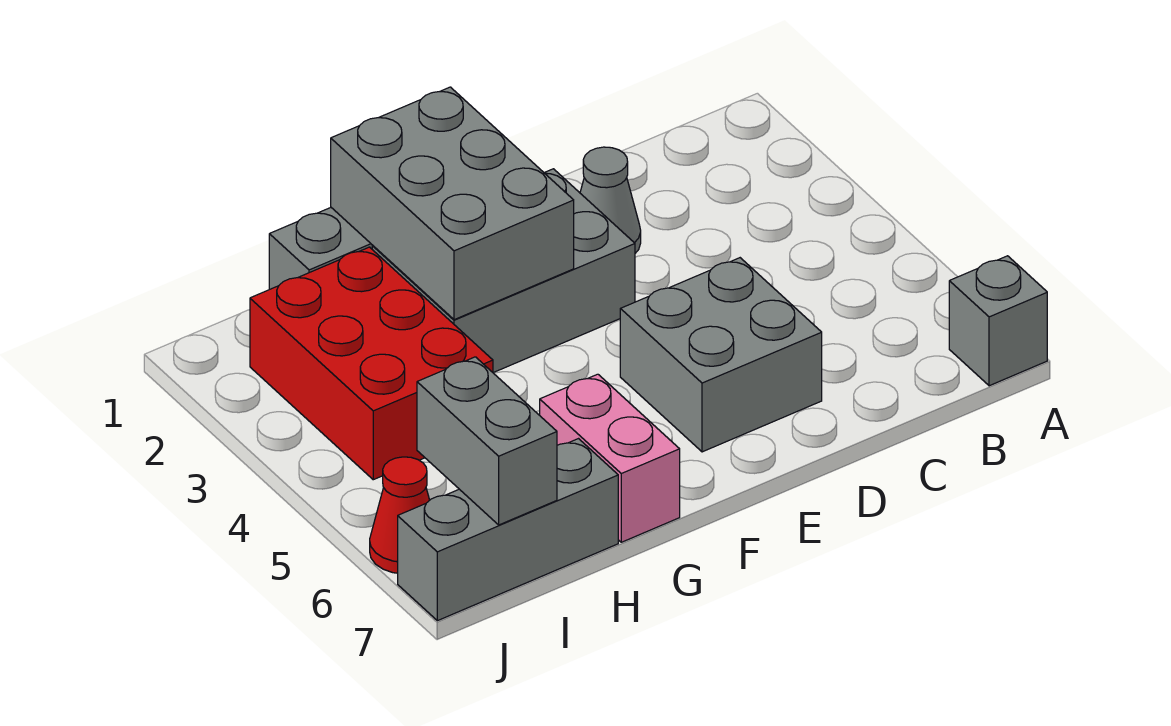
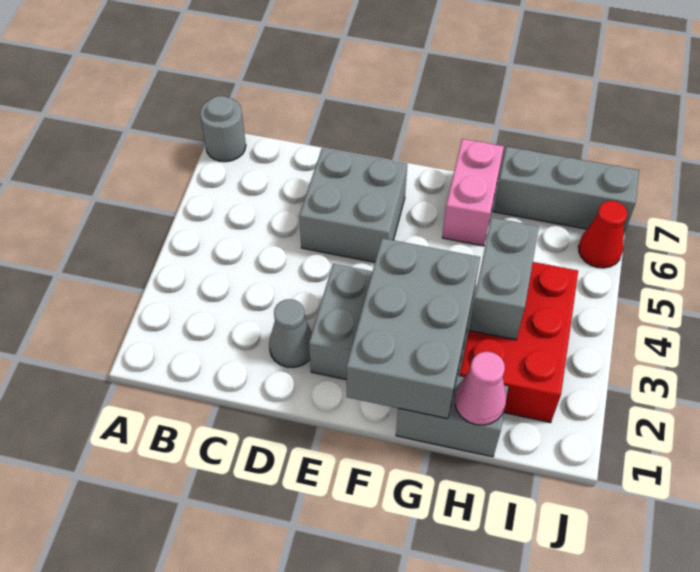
grey brick A7 level 1 -> grey round brick A7 level 1
none -> pink cone H1 level 2
grey brick I6:I7 level 2 -> grey brick H3:H4 level 2

